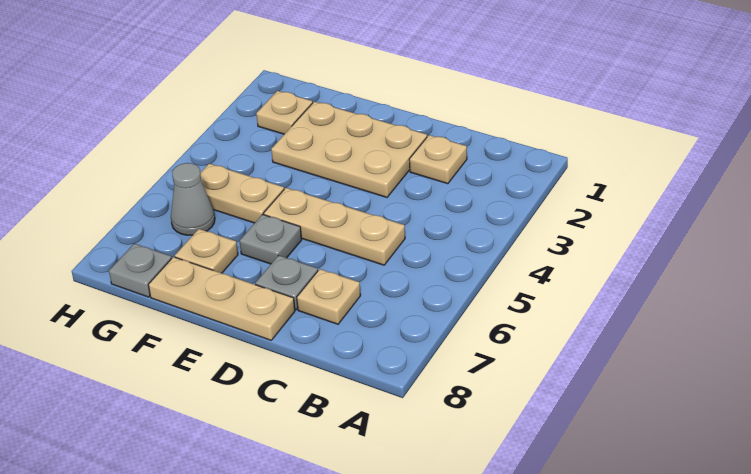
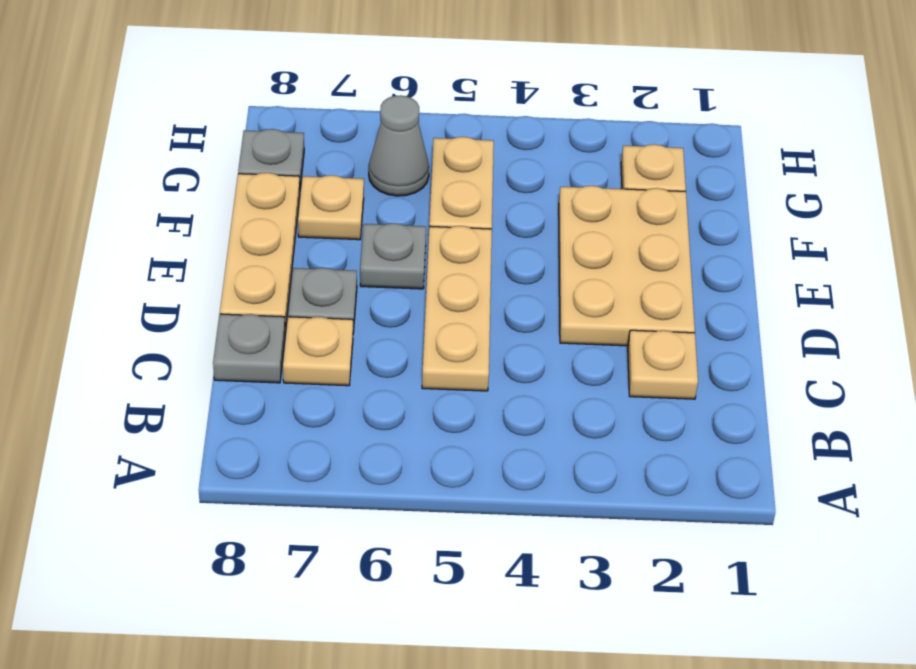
none -> grey plate C8 level 1

